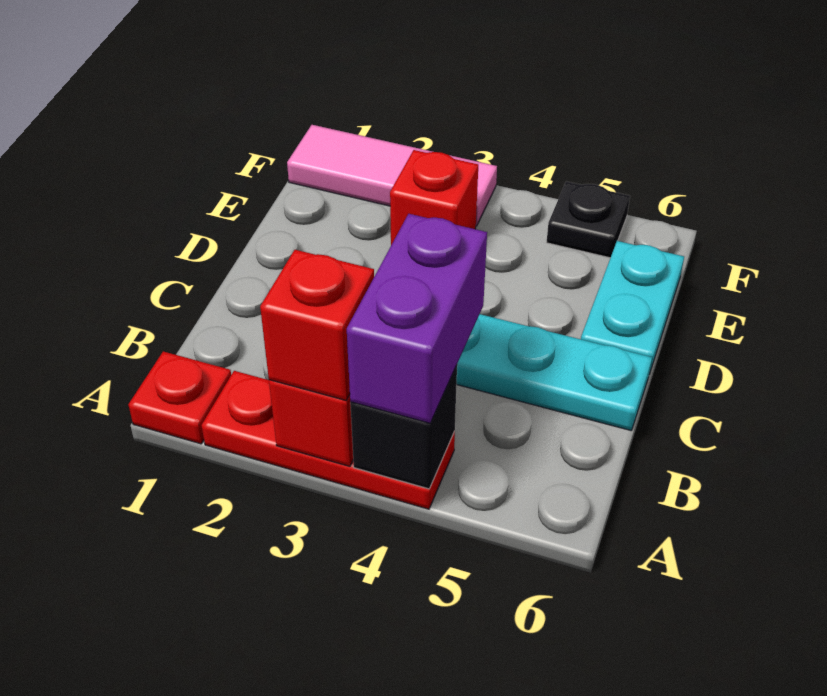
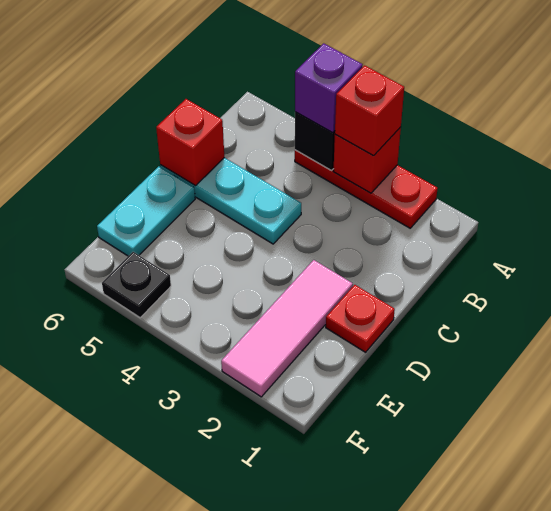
red plate A1 level 1 -> red plate D1 level 1
purple brick A4:B4 level 3 -> purple brick A4 level 3
red brick E3 level 1 -> red brick C6 level 2
pink tile F1:F3 level 1 -> pink tile D2:F2 level 1

